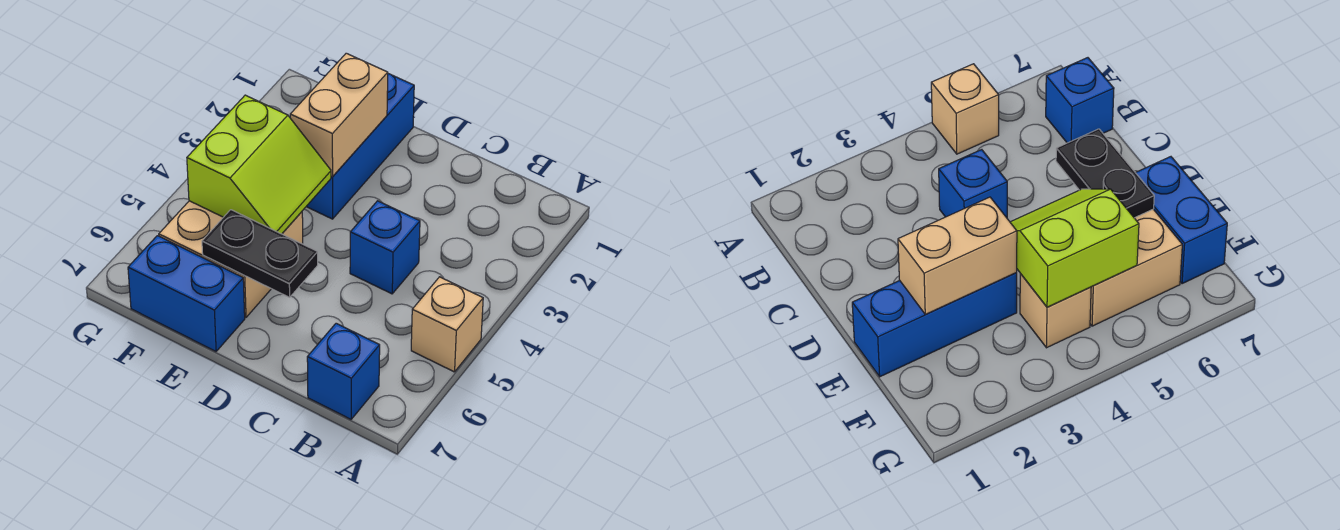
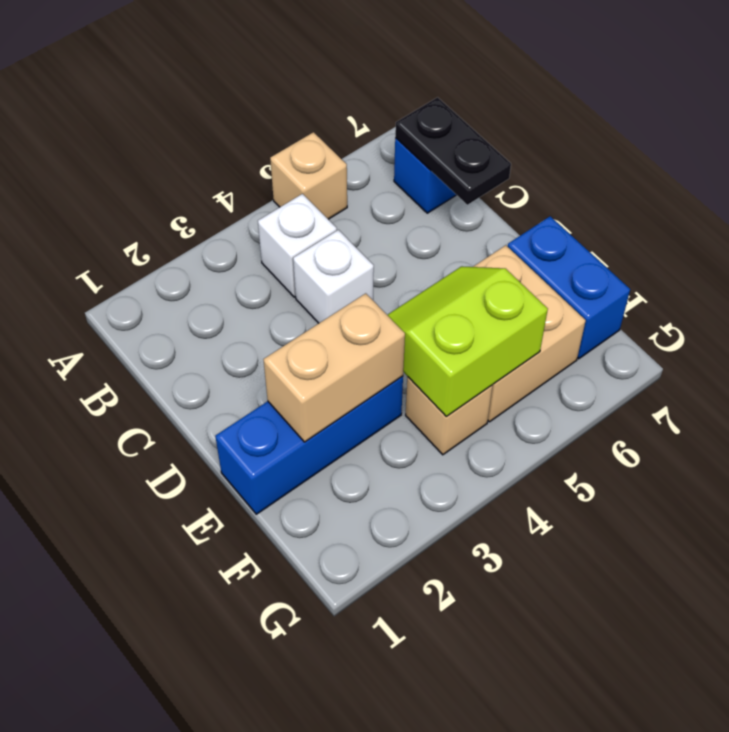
none -> white brick B4 level 1
blue brick C4 level 1 -> white brick C4 level 1
black plate D6:E6 level 2 -> black plate B7:C7 level 2

